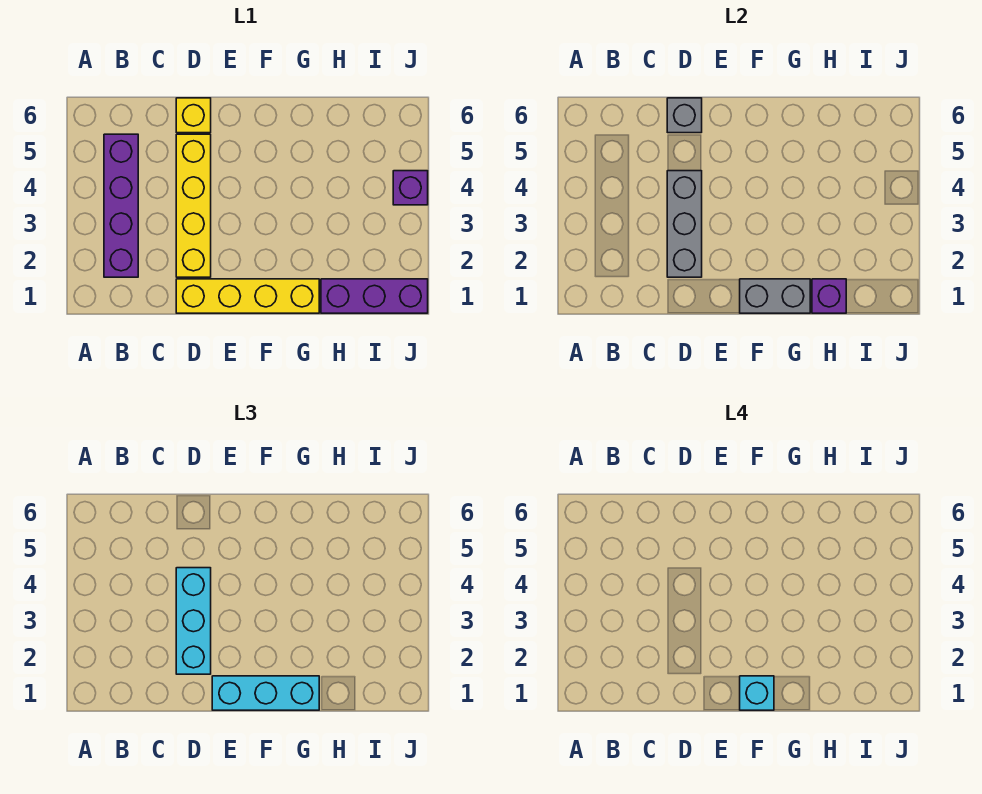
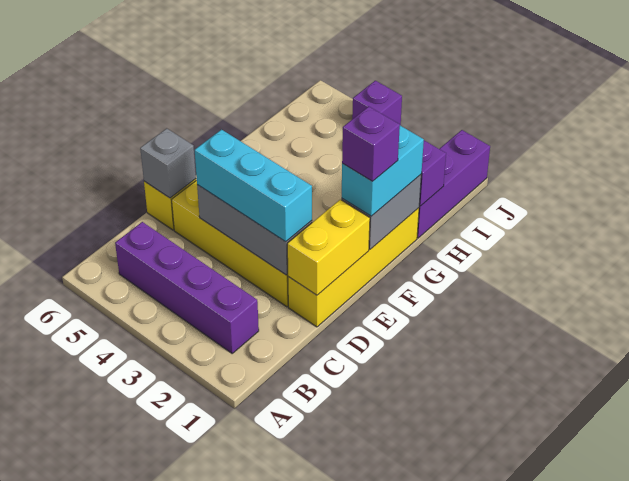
none -> yellow brick D1:E1 level 2
cyan brick E1:G1 level 3 -> cyan brick F1:G1 level 3
cyan brick F1 level 4 -> purple brick F1 level 4

